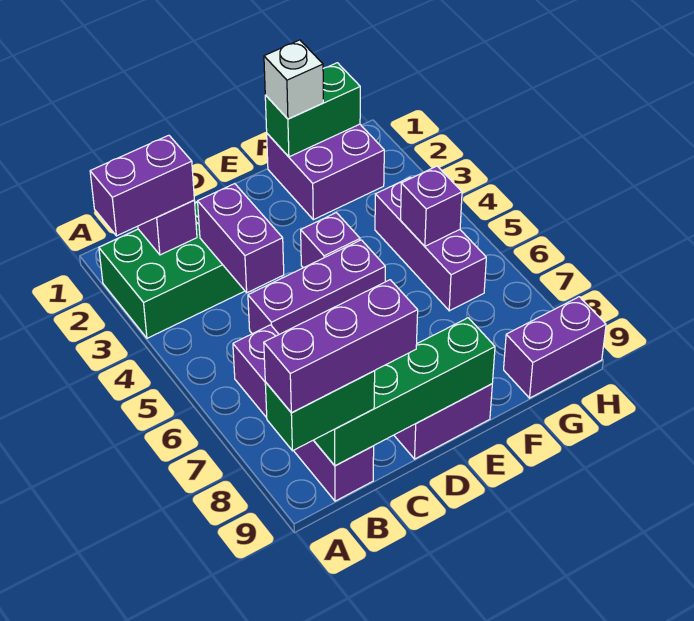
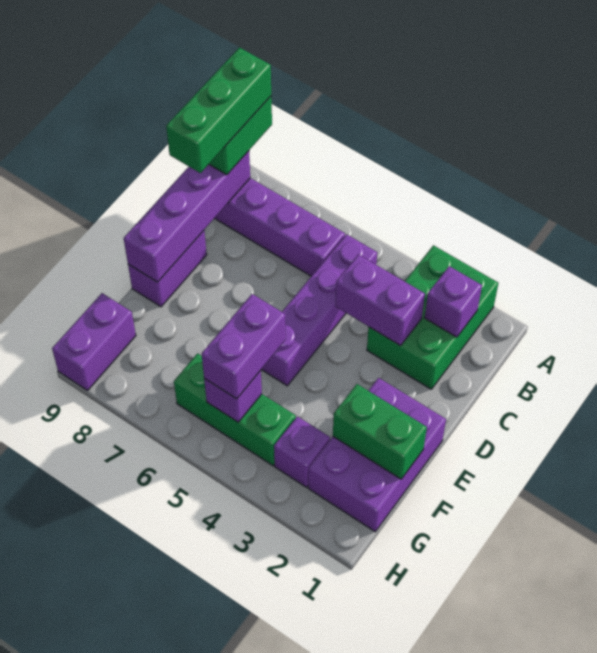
purple brick A2:B2 level 3 -> purple brick F5:G5 level 3
purple brick A9:C9 level 4 -> green brick A9:C9 level 4
green brick B9:E9 level 2 -> purple brick B9:E9 level 2
purple brick C5:E5 level 1 -> purple brick B5:E5 level 1
purple brick E4 level 1 -> purple brick G3 level 1
purple brick F1:G2 level 1 -> purple brick E1:G2 level 1
green brick F1:G1 level 2 -> green brick F1:F2 level 2
white brick F1 level 3 -> none
purple brick G4:G6 level 1 -> green brick G4:G6 level 1

